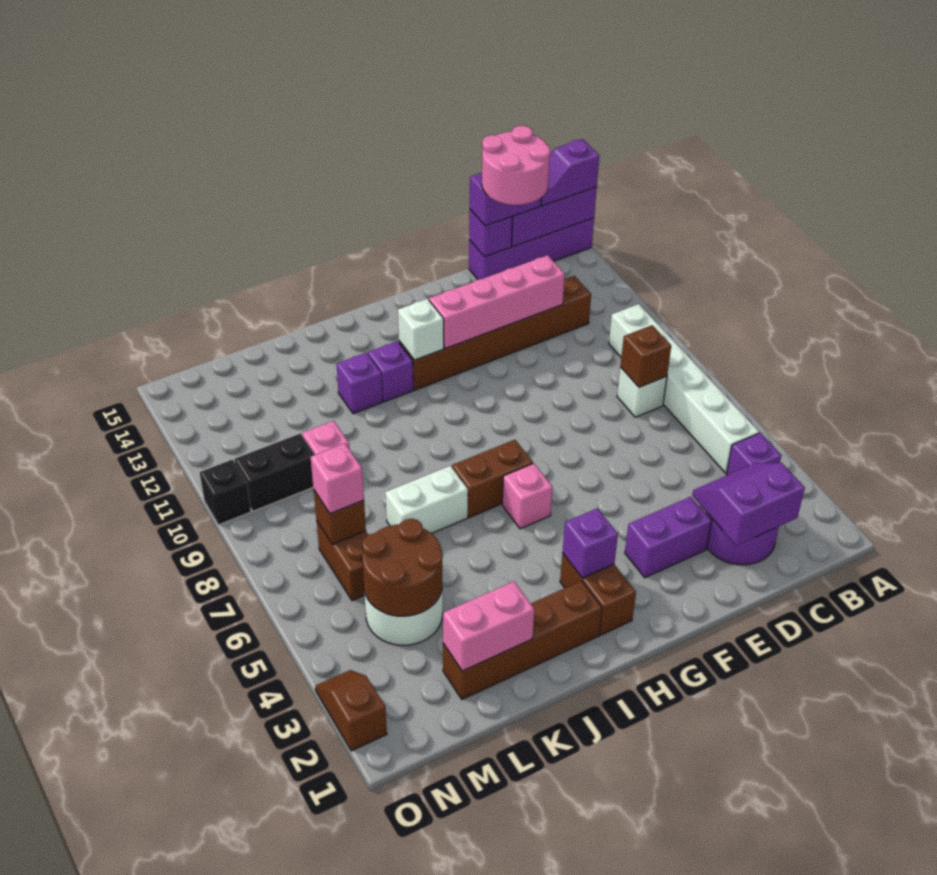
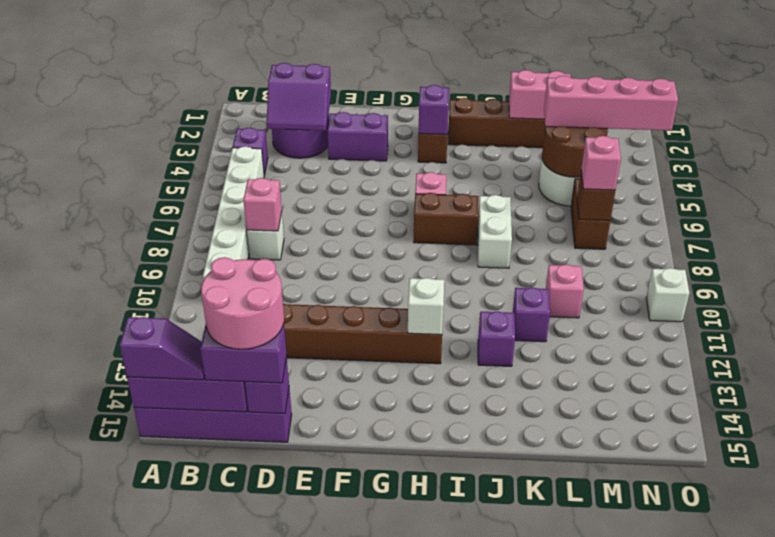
brown brick C8 level 2 -> pink brick C8 level 2
pink brick D12:G12 level 2 -> pink brick L4:O4 level 3
purple brick I12 level 1 -> purple brick K11 level 1
white brick J7:K7 level 1 -> white brick J7:J8 level 1
black brick M10:N10 level 1 -> none
brown slope O2:O3 level 1 top 2 -> none
black brick O10 level 1 -> white brick O10 level 1

